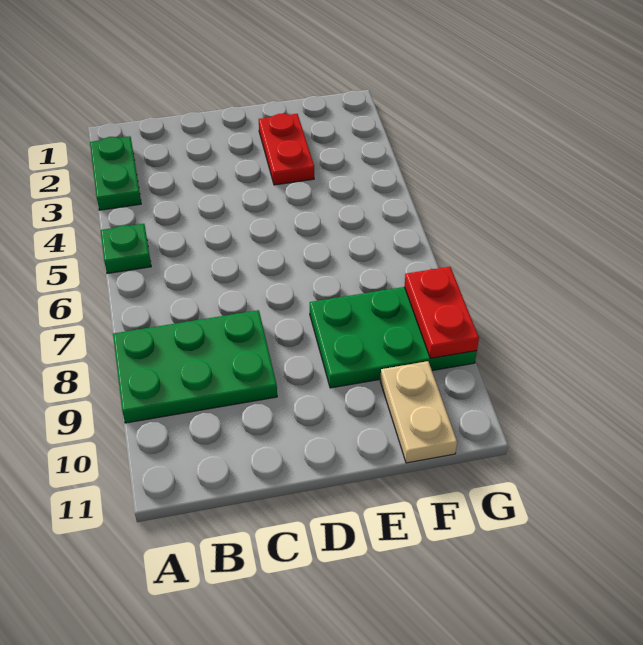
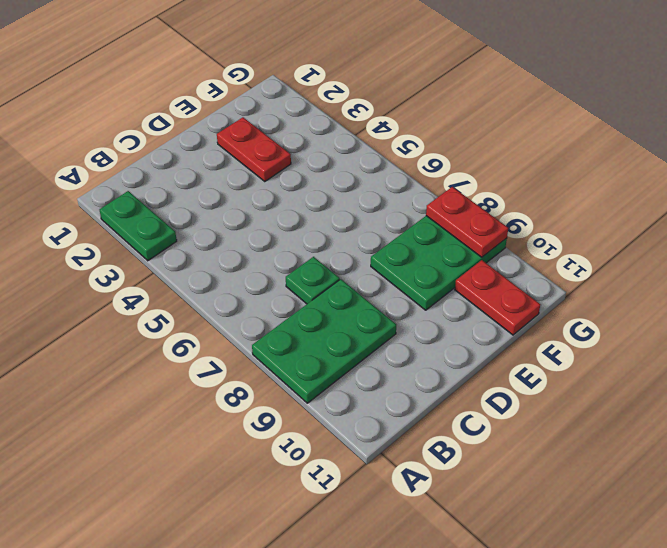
green plate A5 level 1 -> green plate C7 level 1
tan plate F10:F11 level 1 -> red plate F10:F11 level 1

